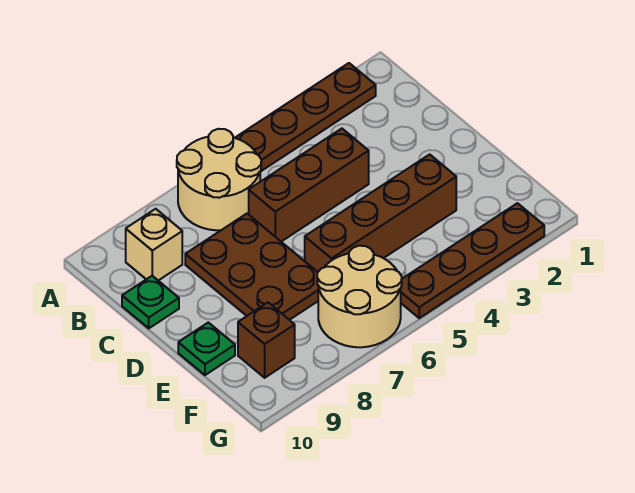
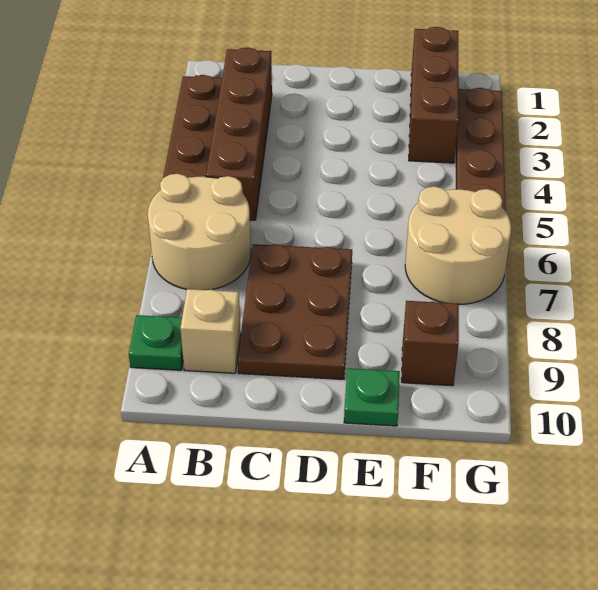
brown brick C4:C6 level 1 -> brown brick F1:F3 level 1
brown plate C7:E8 level 1 -> brown plate C7:D9 level 1
green plate C10 level 1 -> green plate A9 level 1
brown brick E3:E6 level 1 -> brown brick B2:B5 level 1

